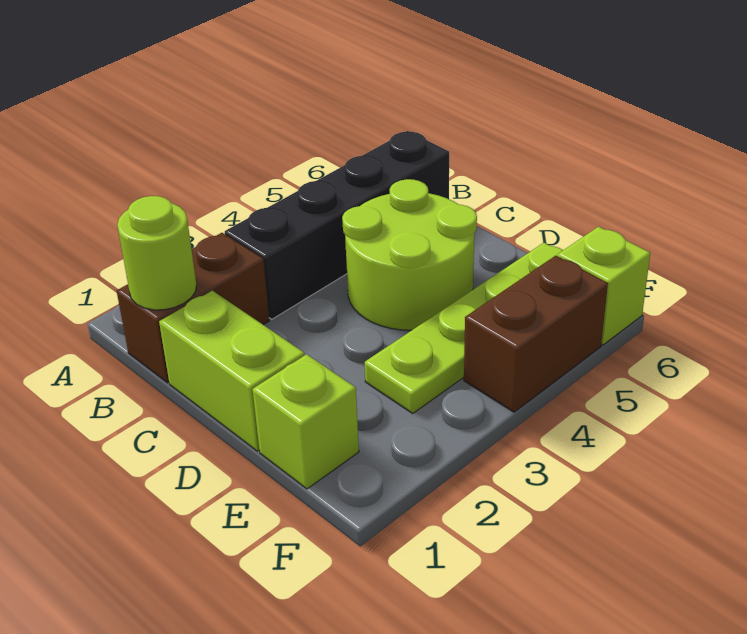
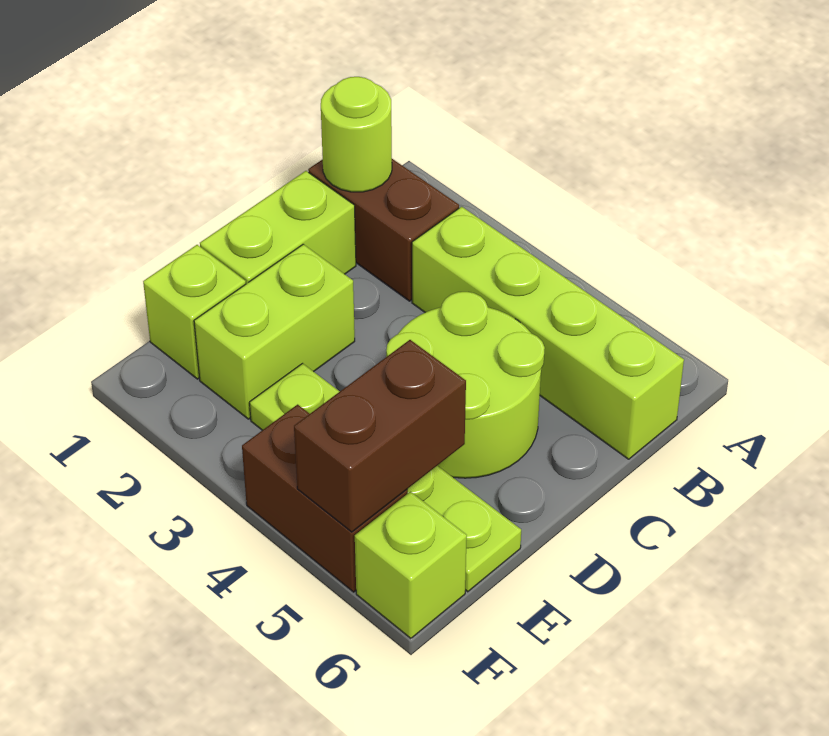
black brick B3:B6 level 1 -> lime brick B3:B6 level 1
none -> lime brick D2:E2 level 1
none -> brown brick E5:F5 level 2

